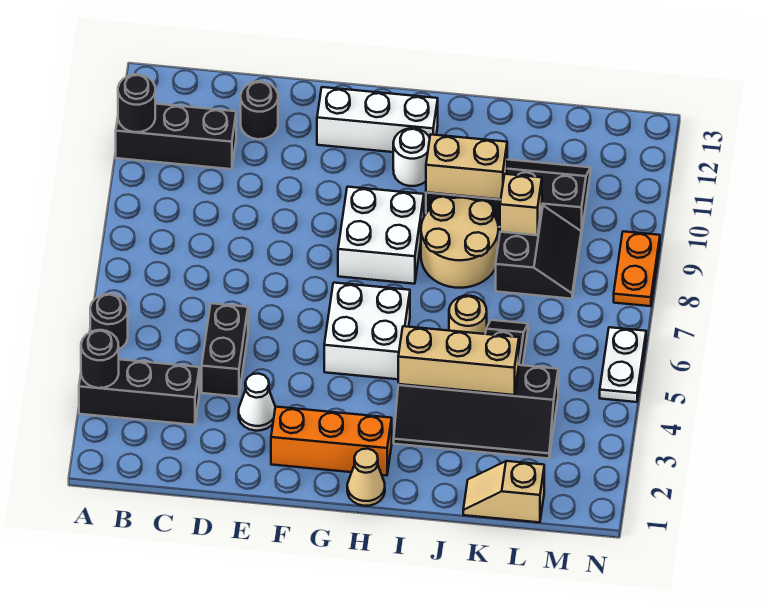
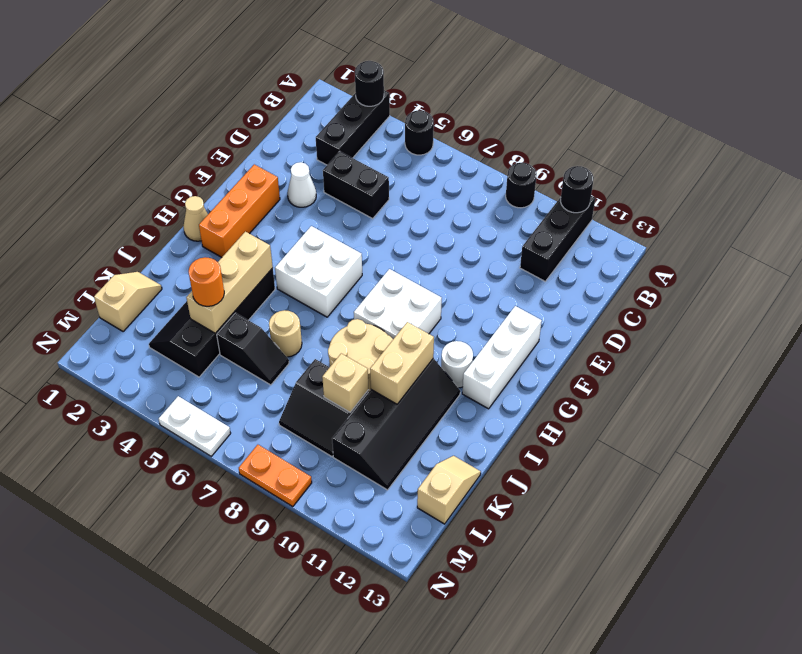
black round brick D12 level 1 -> black round brick A9 level 1
none -> orange round brick K4 level 3
none -> tan slope K13:L13 level 1 top L

